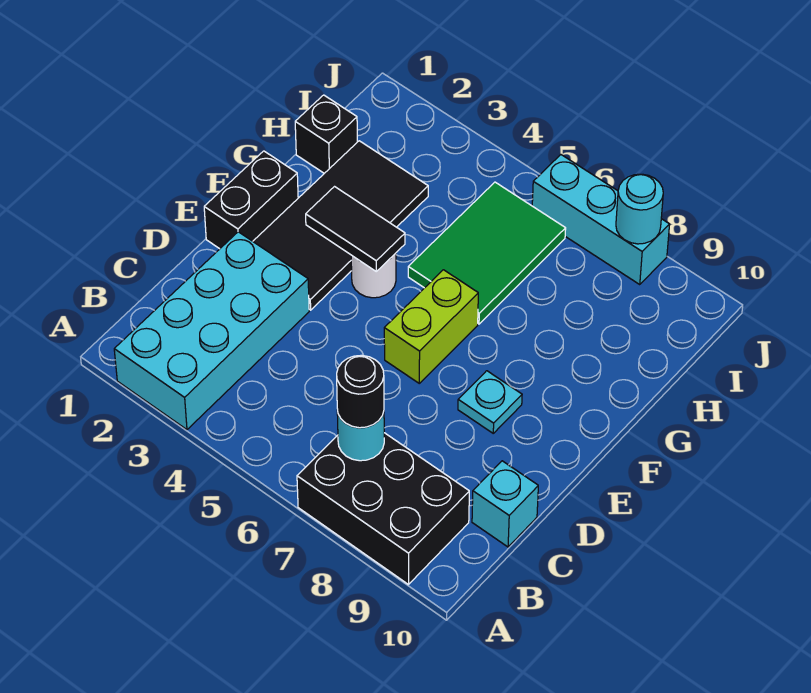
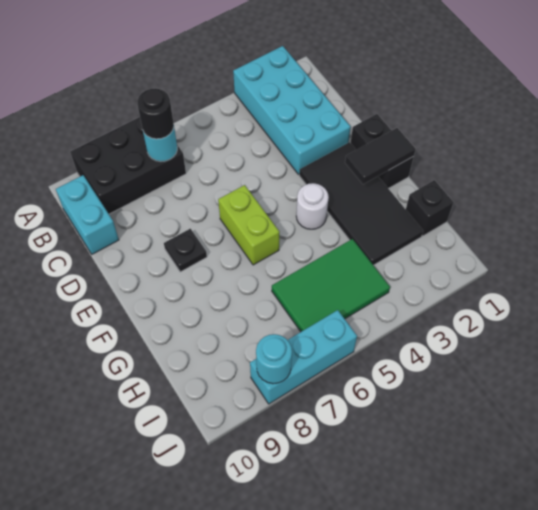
cyan brick C10 level 1 -> cyan brick B10:C10 level 1
cyan plate E8 level 1 -> black plate E8 level 1
black tile F3:F4 level 2 -> black tile F1:F2 level 2
green tile G5:I6 level 1 -> green tile H4:I6 level 1

